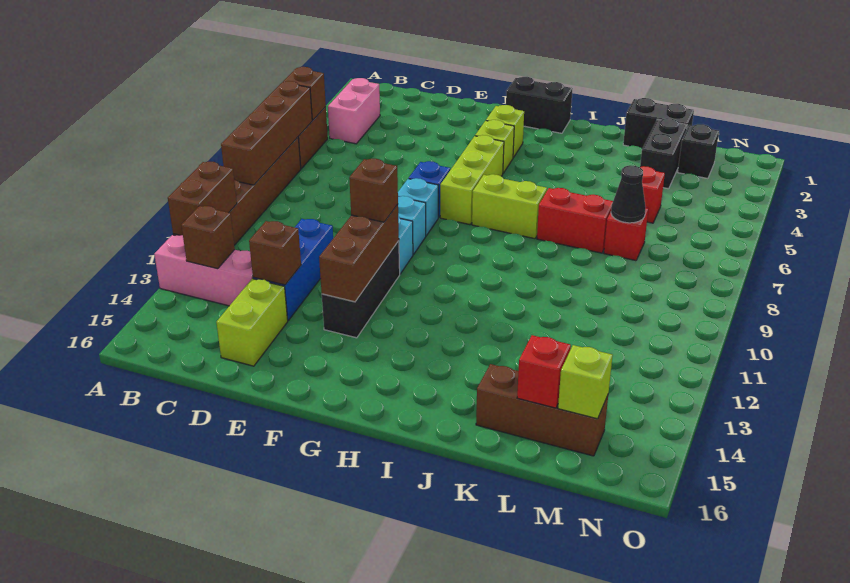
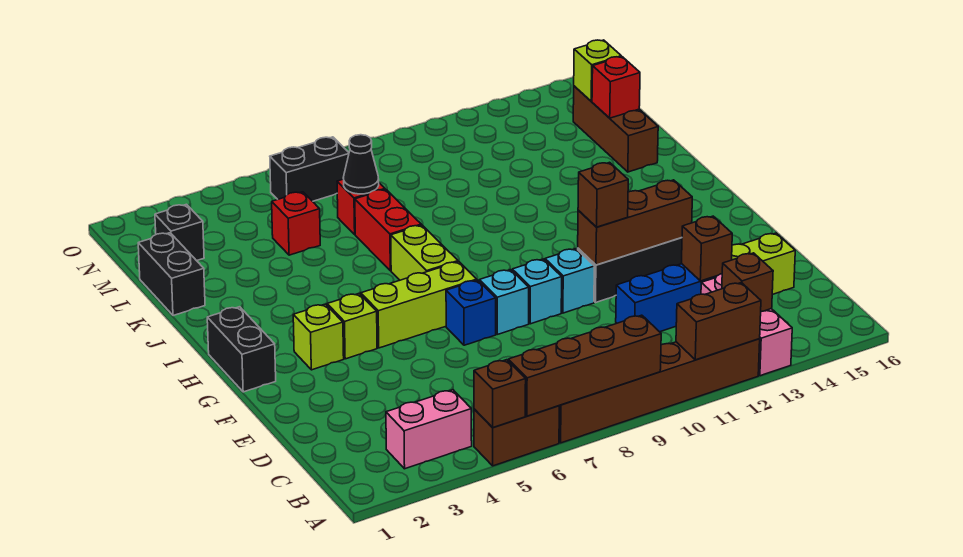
black brick L2:L3 level 1 -> black brick N6:N7 level 1

